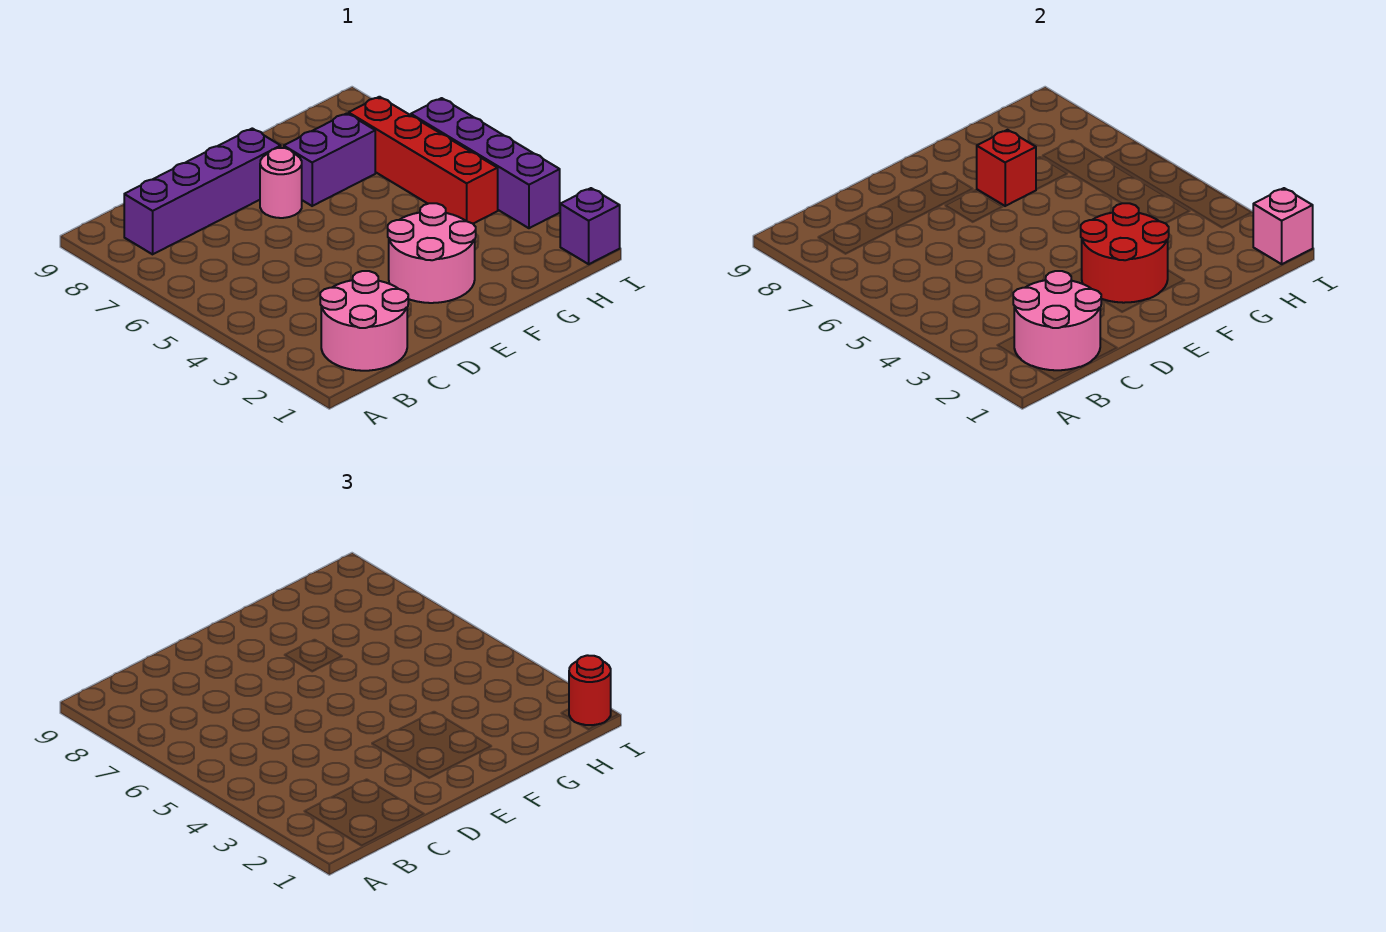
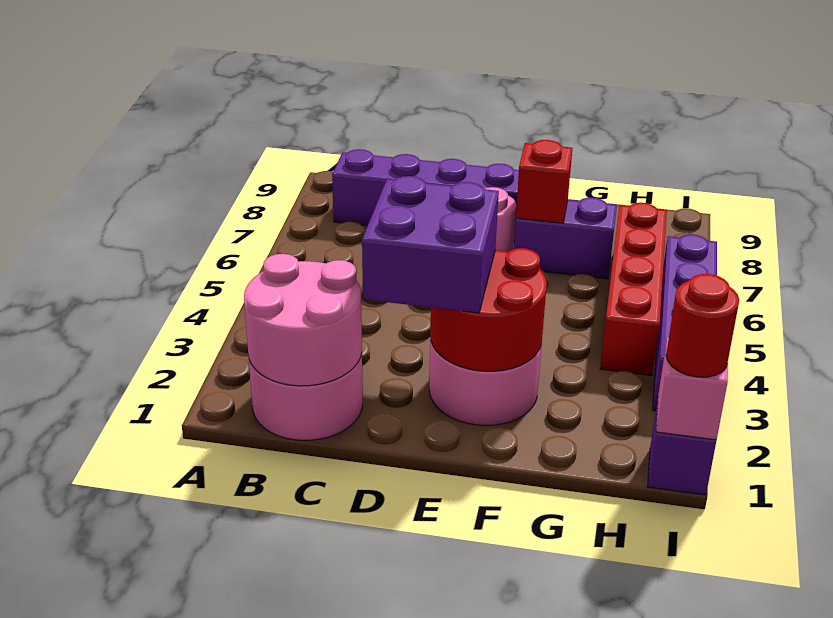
none -> purple brick D2:E3 level 3

